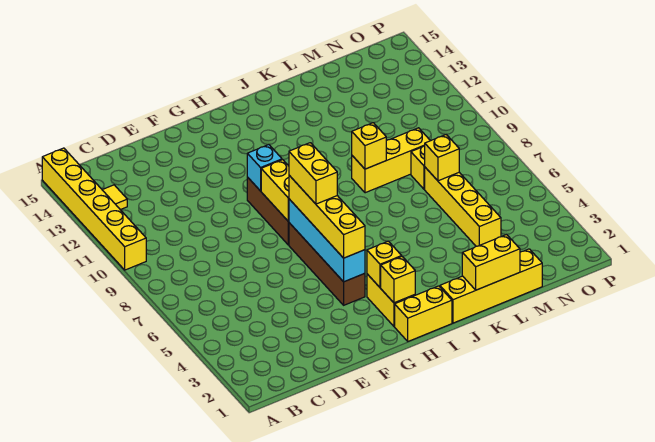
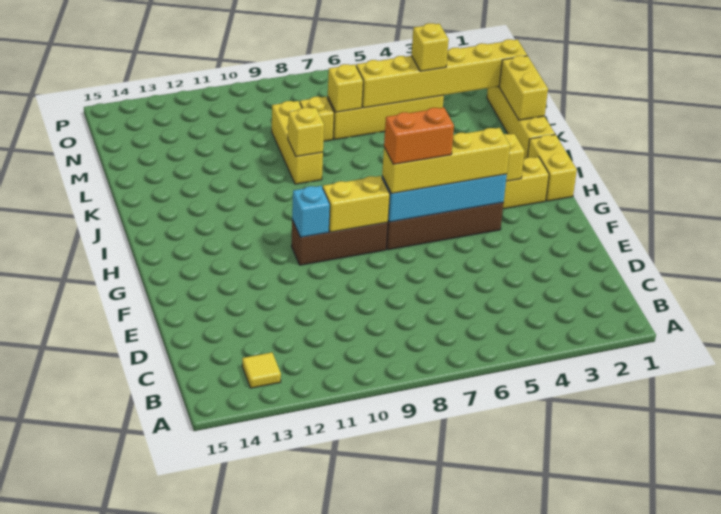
yellow brick A10:A15 level 1 -> yellow brick M1:M6 level 2
yellow brick G6:G7 level 4 -> orange brick G6:G7 level 4
yellow brick H2 level 2 -> yellow brick M4 level 3

